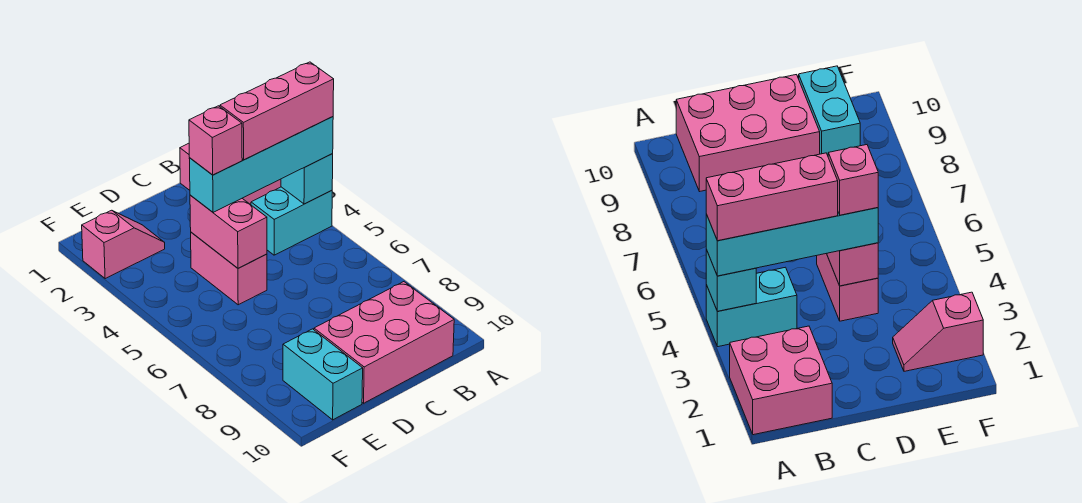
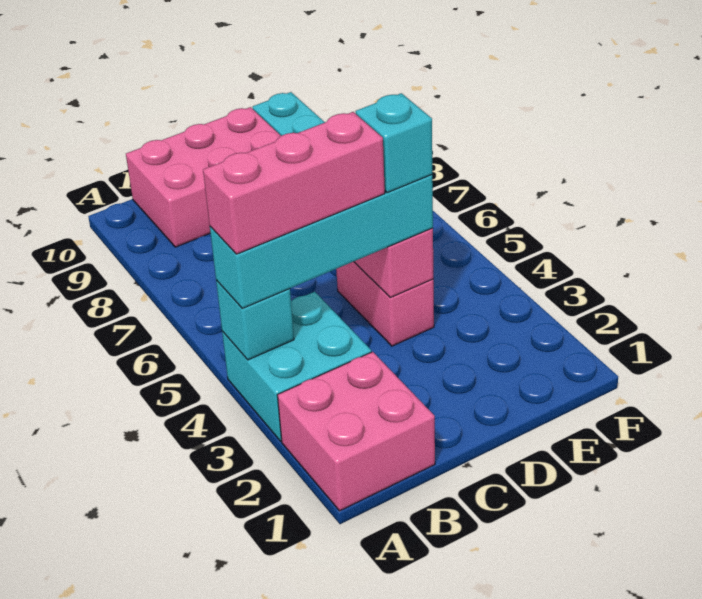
cyan brick A4:B4 level 1 -> cyan brick A3:B4 level 1
pink brick D4 level 4 -> cyan brick D4 level 4
pink slope E2:F2 level 1 top F -> none

